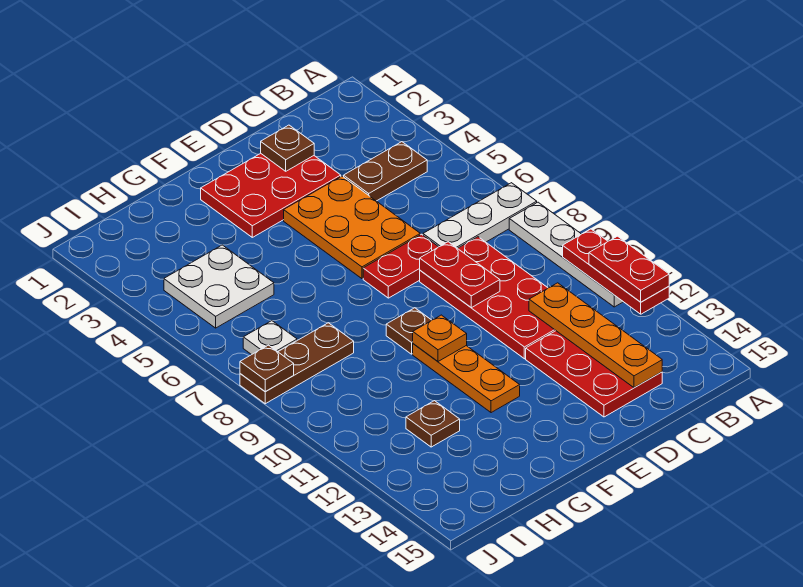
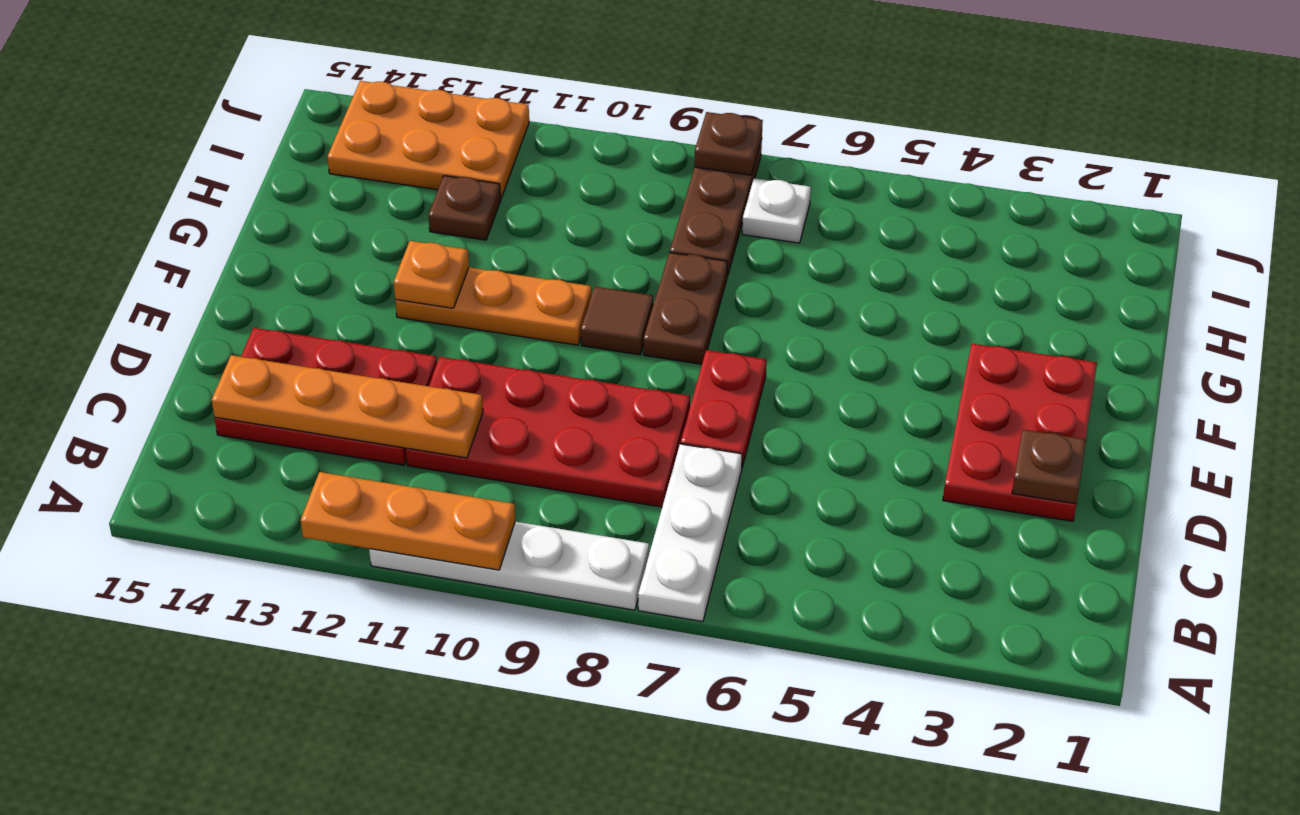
red plate A10:A12 level 2 -> orange plate A10:A12 level 2
red plate A11:A12 level 3 -> none
brown plate B4:C4 level 1 -> brown plate F8:G8 level 1
orange plate D4:E6 level 1 -> orange plate I12:J14 level 1
red plate D8:D9 level 2 -> none
brown plate F9 level 1 -> brown tile F9 level 1
orange plate F10 level 2 -> orange plate F12 level 2
white plate H4:I5 level 1 -> none

